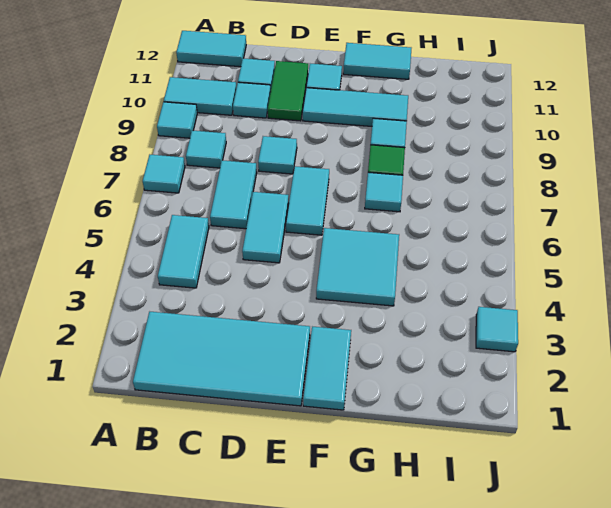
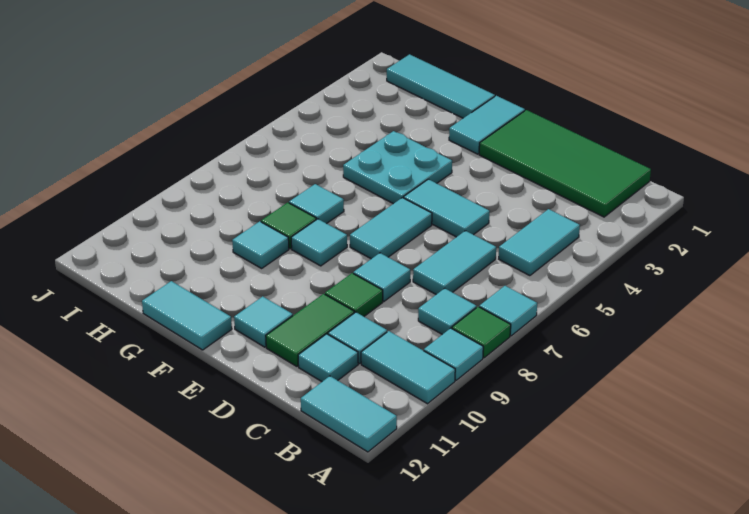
none -> green tile A8 level 1
cyan tile B1:E2 level 1 -> green tile B1:E2 level 1
cyan tile D5:D6 level 1 -> cyan tile D5:E5 level 1
none -> green tile D9 level 1
cyan tile E10:G10 level 1 -> cyan tile G1:I1 level 1
cyan tile F4:G5 level 1 -> cyan plate F4:G5 level 1
cyan tile J3 level 1 -> cyan tile F8 level 1

